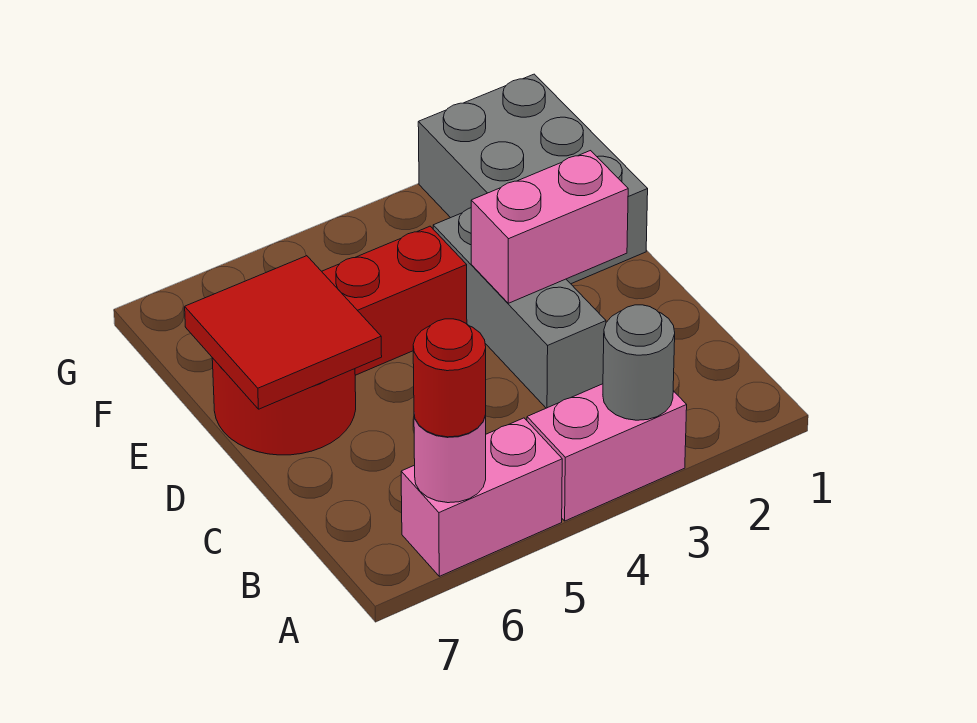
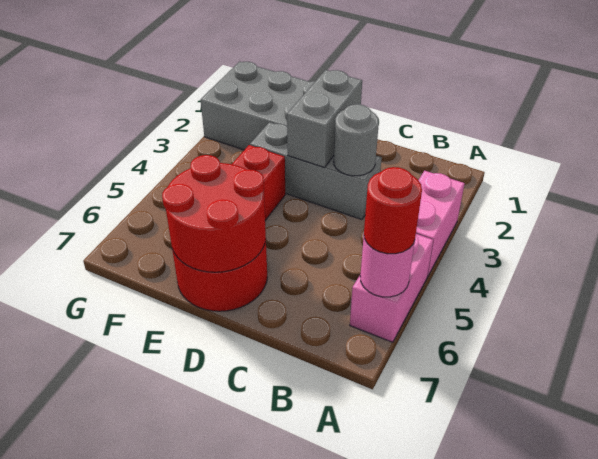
grey round brick A3 level 2 -> grey round brick C3 level 2
pink brick D2:D3 level 2 -> grey brick D2:D3 level 2
red tile D6:E7 level 2 -> red round brick D6:E7 level 2

